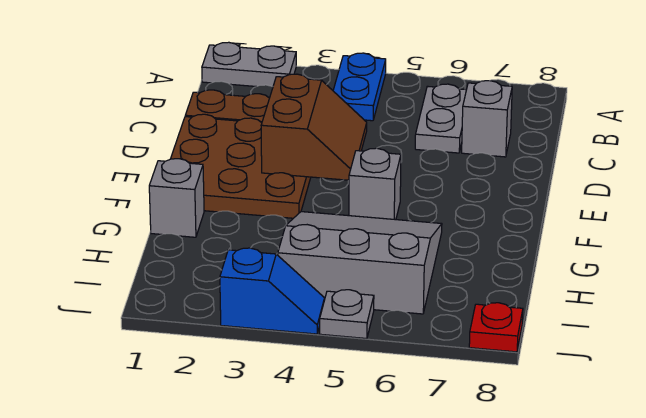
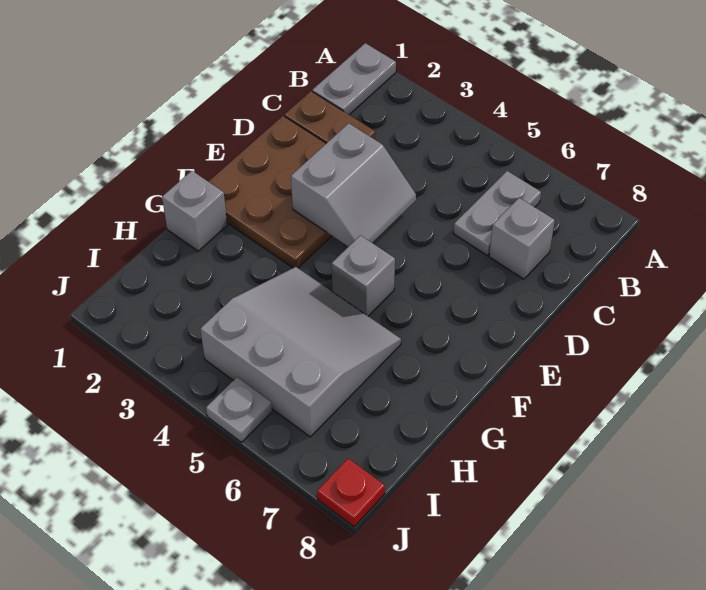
grey plate A1:A2 level 1 -> grey plate A1:B1 level 1
blue plate A4:B4 level 1 -> none
brown slope D3:E4 level 2 top 3 -> grey slope D3:E4 level 2 top 3
blue slope J3:J4 level 1 top 3 -> none

